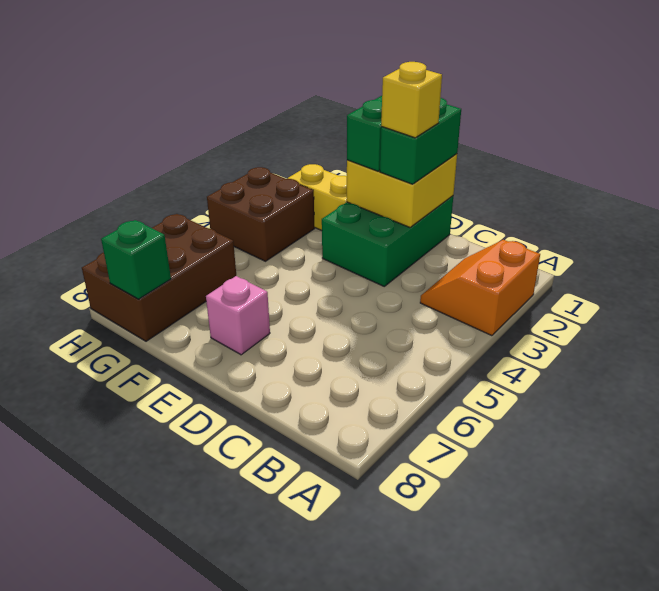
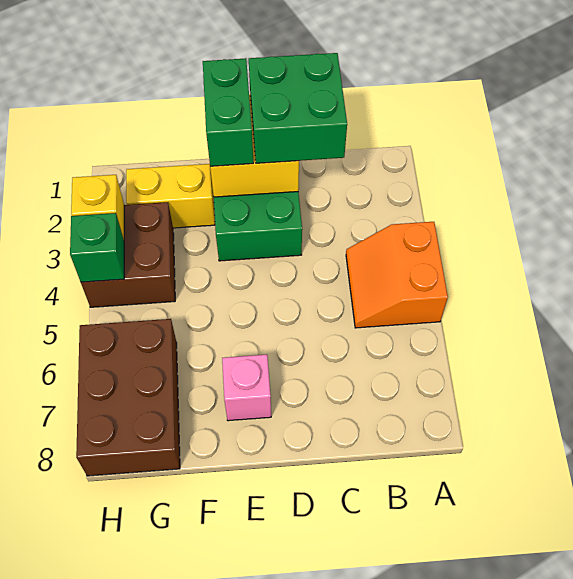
orange slope A2:B3 level 1 top A -> orange slope A4:B5 level 1 top A
green brick D1:D2 level 3 -> green brick C1:D2 level 3
yellow brick D2 level 4 -> yellow brick H3 level 2
green brick G8 level 2 -> green brick H4 level 2

